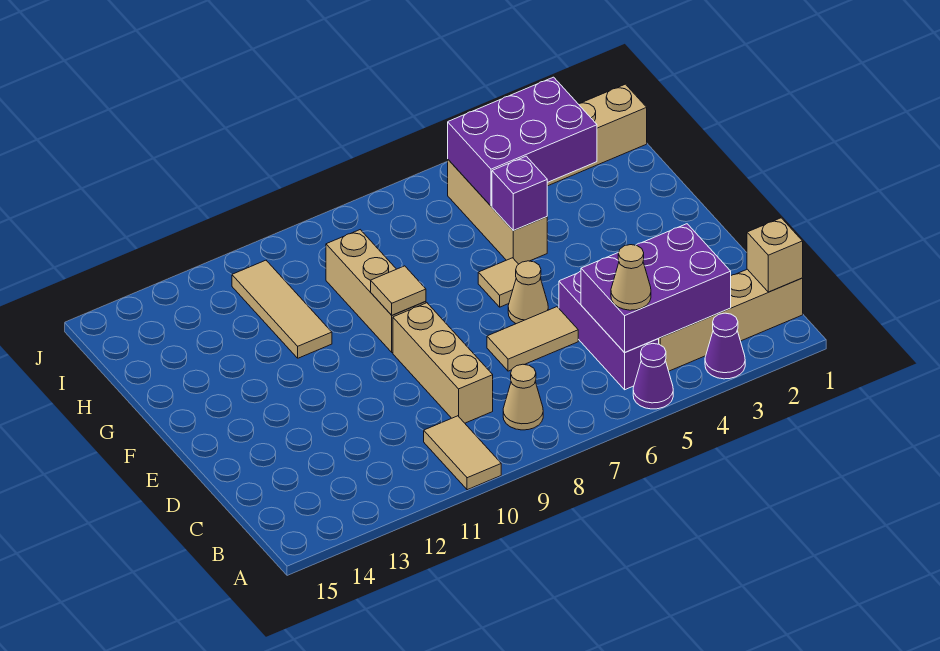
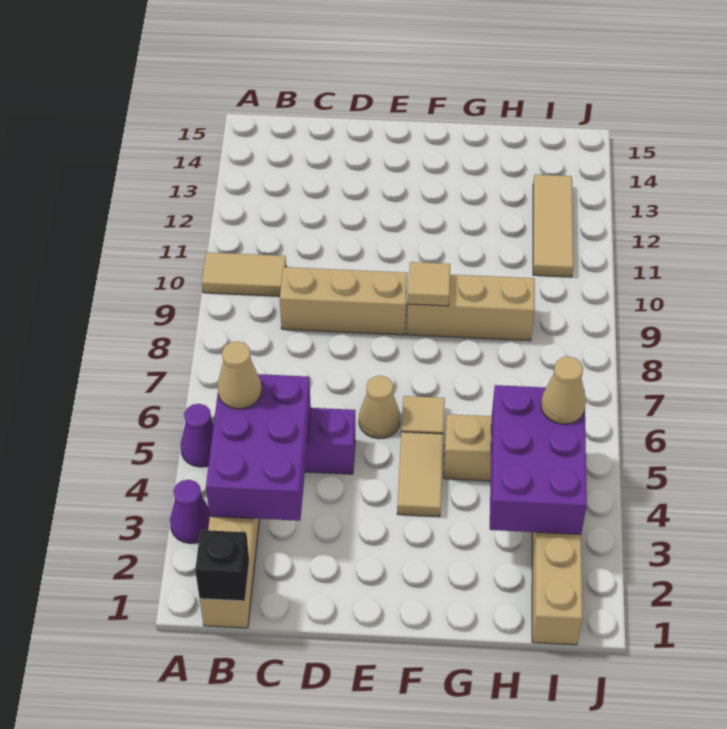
tan brick B1 level 2 -> black brick B1 level 2
tan cone B8 level 1 -> tan cone I5 level 3
tan tile D6:D7 level 1 -> tan tile F4:F5 level 1
purple brick G5 level 2 -> none
tan tile G11:I11 level 1 -> tan tile I11:I13 level 1

